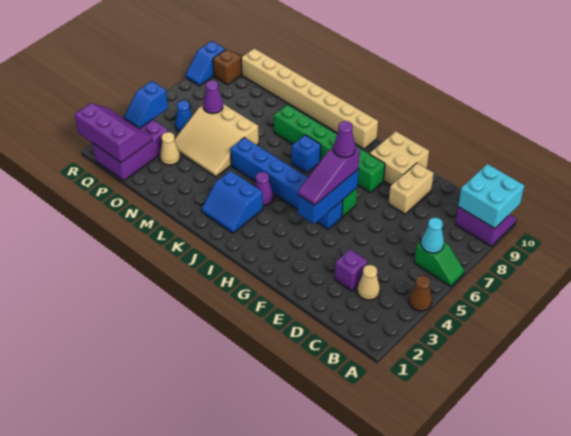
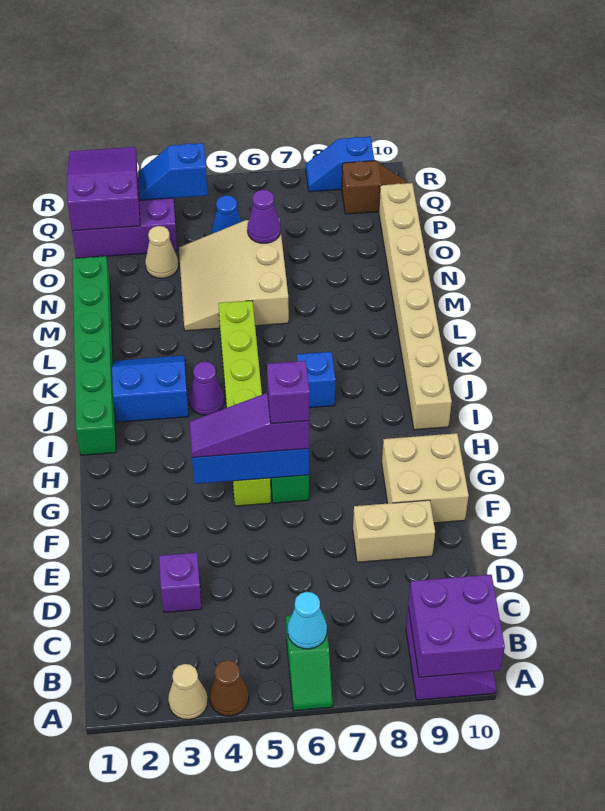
cyan brick A9:B10 level 2 -> purple brick A9:B10 level 2
tan cone C3 level 1 -> tan cone A3 level 1
blue brick G5:L5 level 1 -> lime brick G5:L5 level 1
purple cone G6 level 4 -> purple brick G6 level 4
green brick G8:L8 level 1 -> green brick I1:N1 level 1
blue slope J2:K3 level 1 top 3 -> blue slope J2:K3 level 1 top J
purple slope P1:R2 level 2 top 1 -> purple slope P1:R2 level 2 top P

